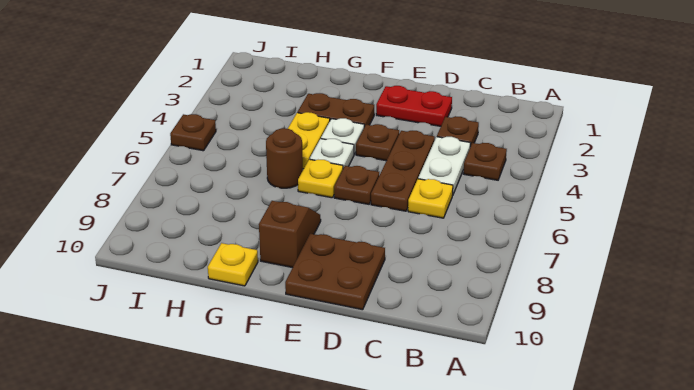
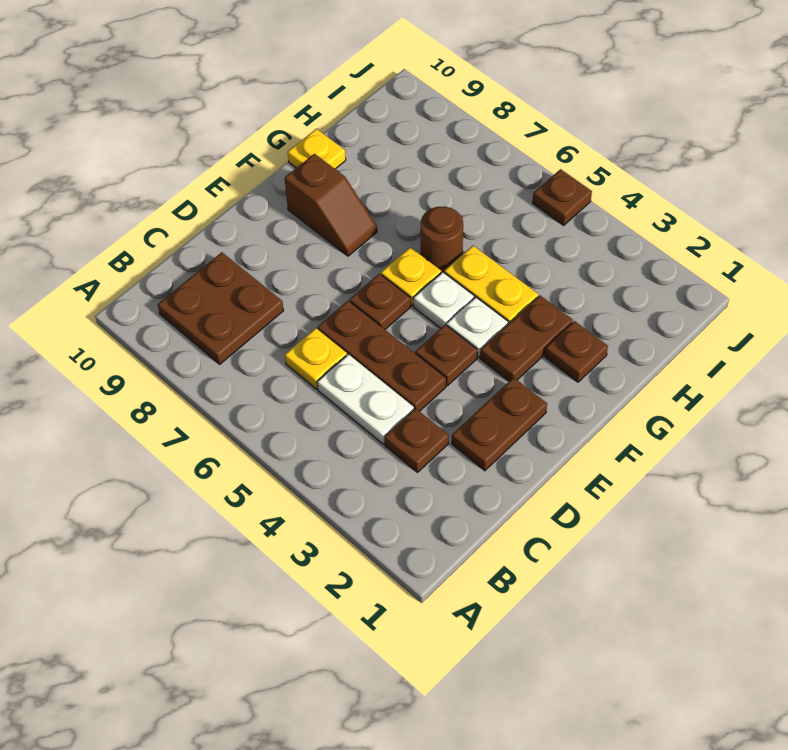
brown plate B4 level 1 -> brown plate G2 level 1
red plate D2:E2 level 1 -> brown plate D2:E2 level 1
brown plate D9:E10 level 1 -> brown plate B8:C9 level 1

